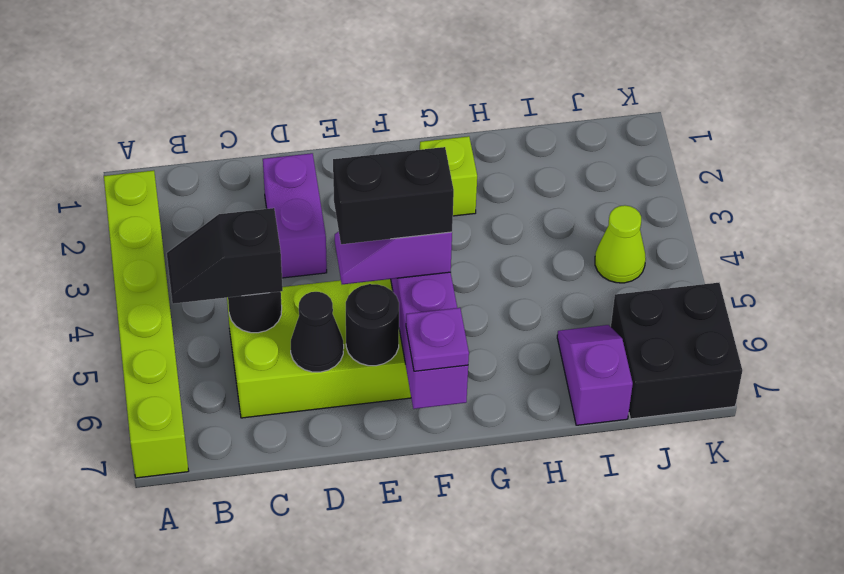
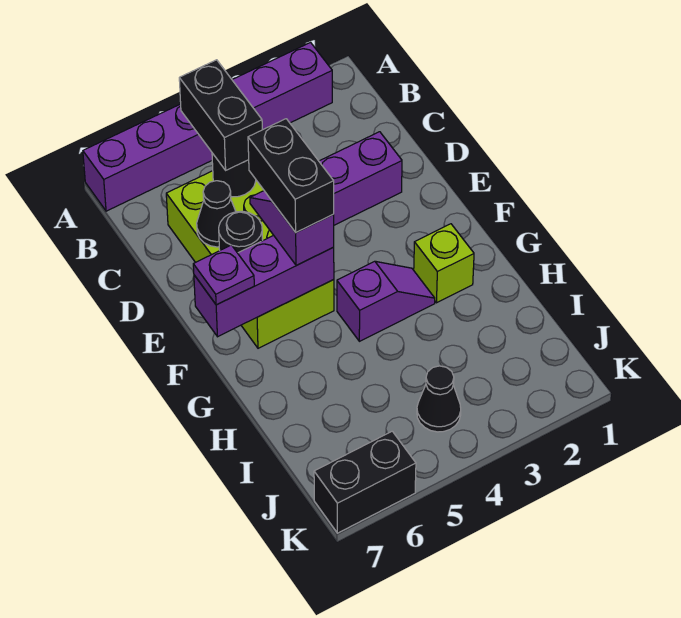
lime brick A2:A7 level 1 -> purple brick A2:A7 level 1
black slope B5:C5 level 3 top C -> black brick B5:C5 level 3
purple slope I6:I7 level 1 top 7 -> purple slope G3:G4 level 1 top 4
lime cone J4 level 1 -> black cone J4 level 1
black brick J6:K7 level 1 -> black brick K6:K7 level 1

